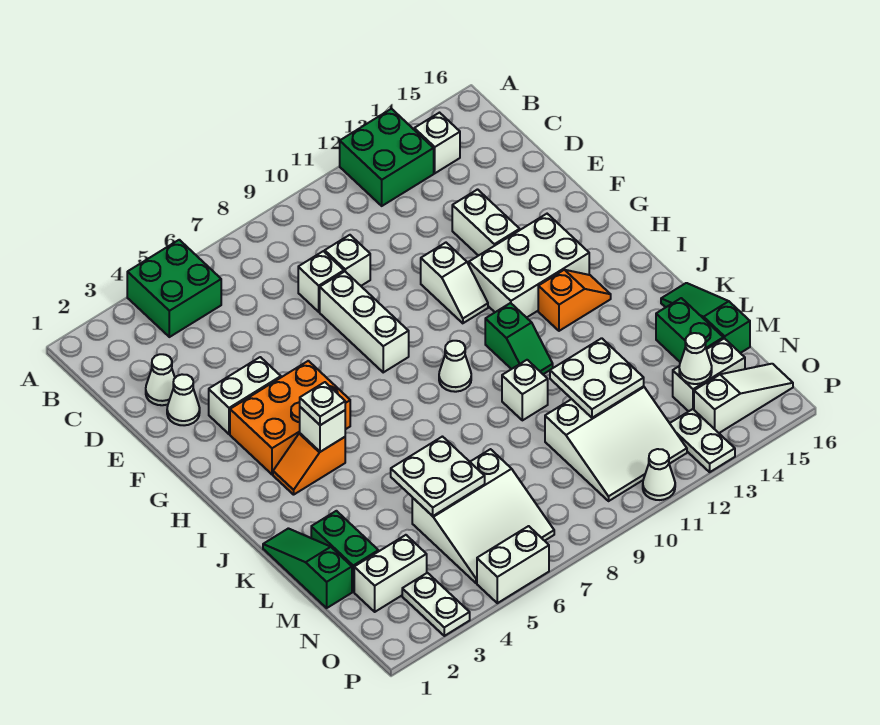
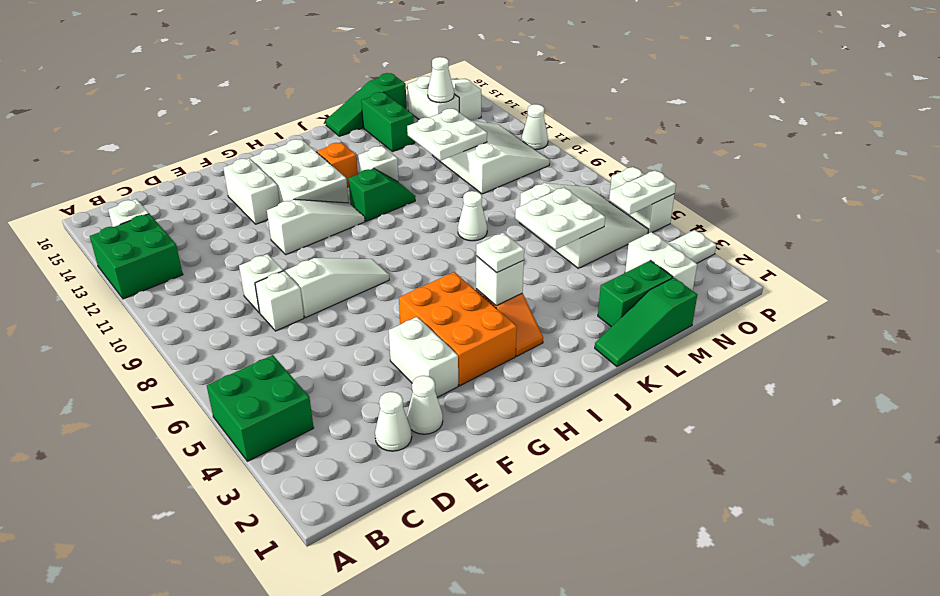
white brick E8:G8 level 1 -> white slope E8:G8 level 1 top E
white brick E13:F13 level 1 -> white brick F13:F14 level 1
white slope F11:G11 level 1 top F -> white slope F11:H11 level 1 top F
white cone I9 level 1 -> white cone K8 level 1
white brick K10 level 1 -> white brick J12 level 1
green brick L15:M15 level 1 -> green brick L14:L15 level 1
white plate O13:P13 level 1 -> white plate O5:P5 level 2

